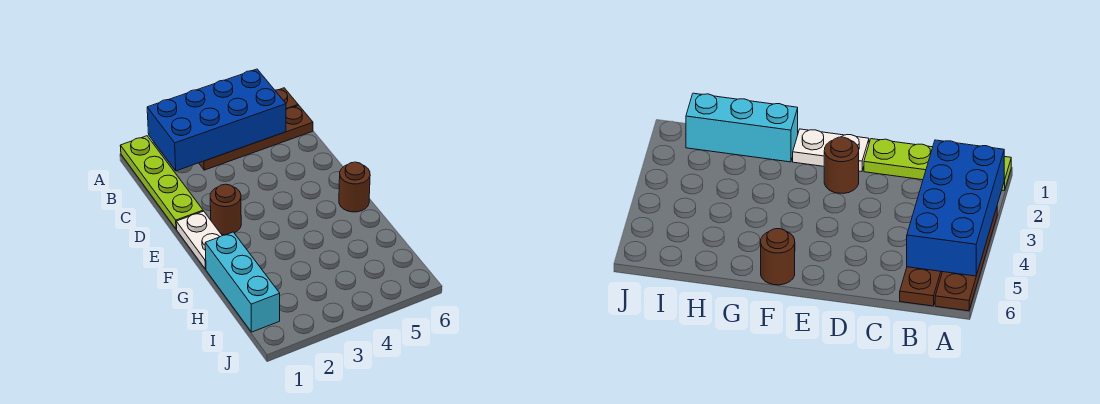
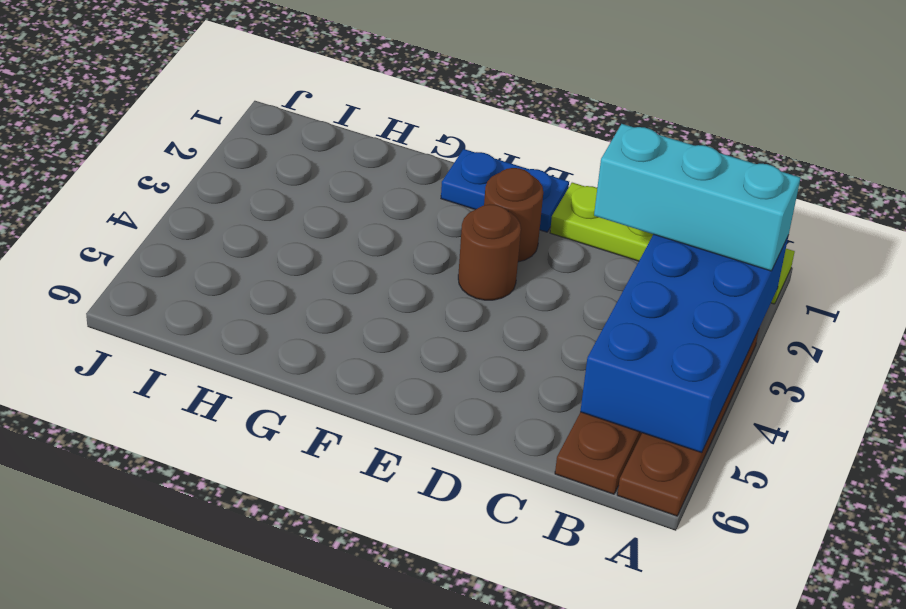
white plate E1:F1 level 1 -> blue plate E1:F1 level 1
brown round brick F6 level 1 -> brown round brick E3 level 1
cyan brick G1:I1 level 1 -> cyan brick A2:C2 level 3

